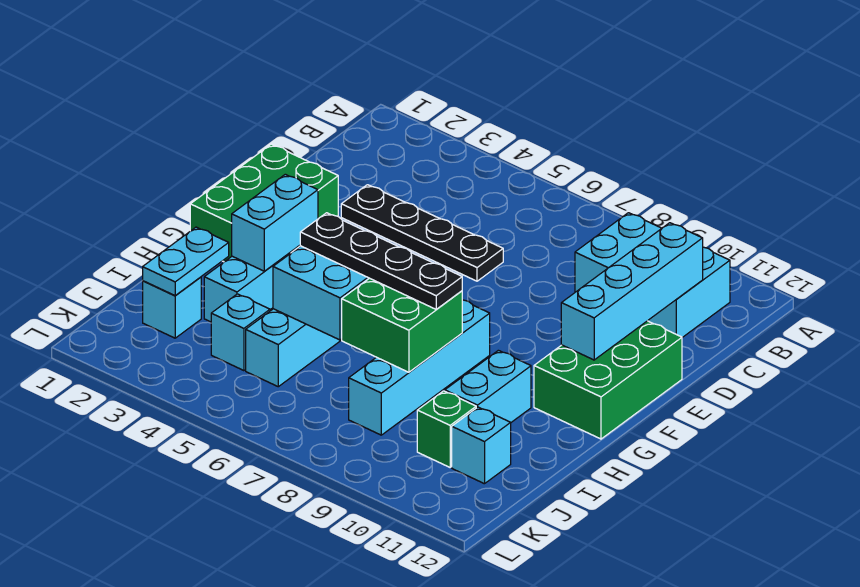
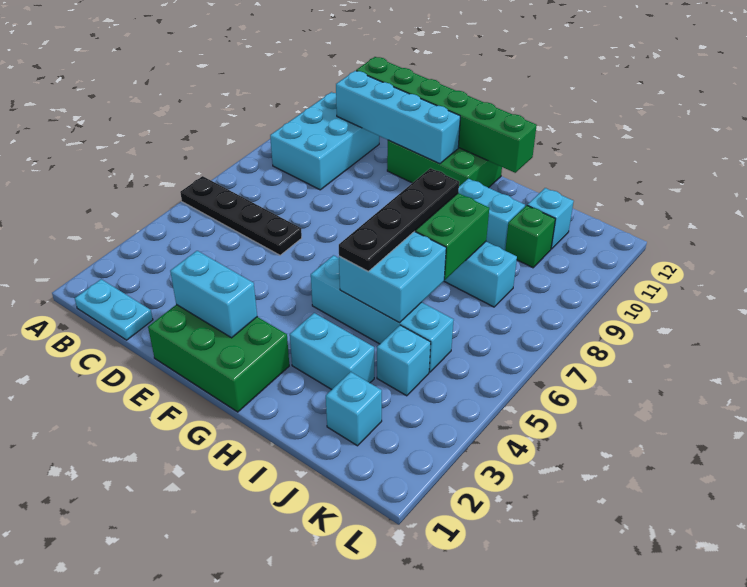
none -> green brick C12:H12 level 2
black plate D3:D6 level 1 -> black plate A6:D6 level 1
cyan brick G3:H3 level 2 -> cyan brick E2:F2 level 2
cyan plate I2:J2 level 2 -> cyan plate B1:C1 level 1

